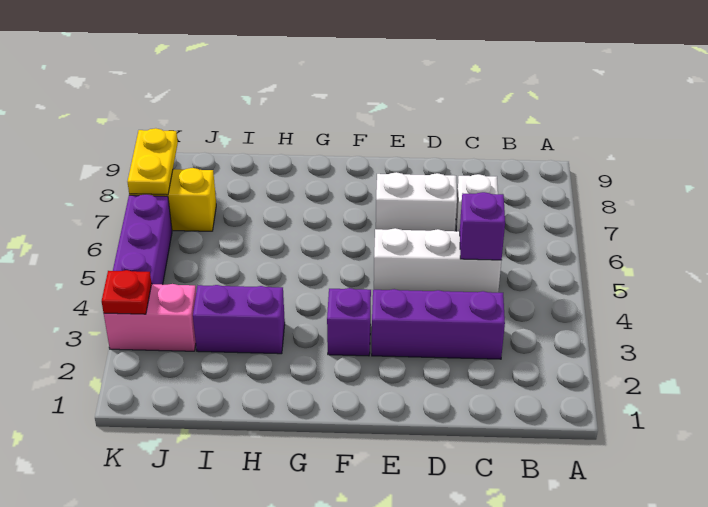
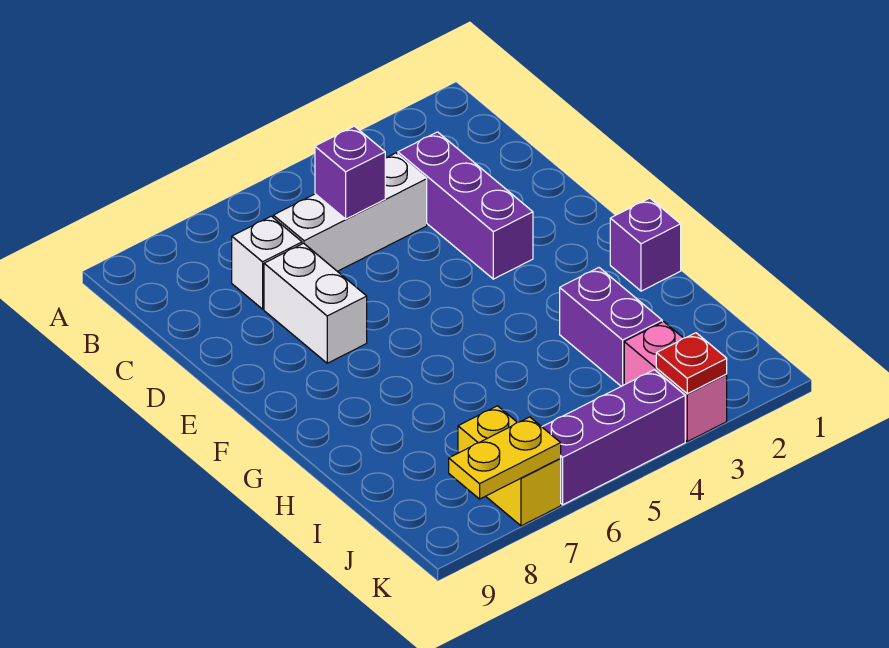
white brick C5:E5 level 1 -> white brick C4:C6 level 1
purple brick F3 level 1 -> purple brick G1 level 1

